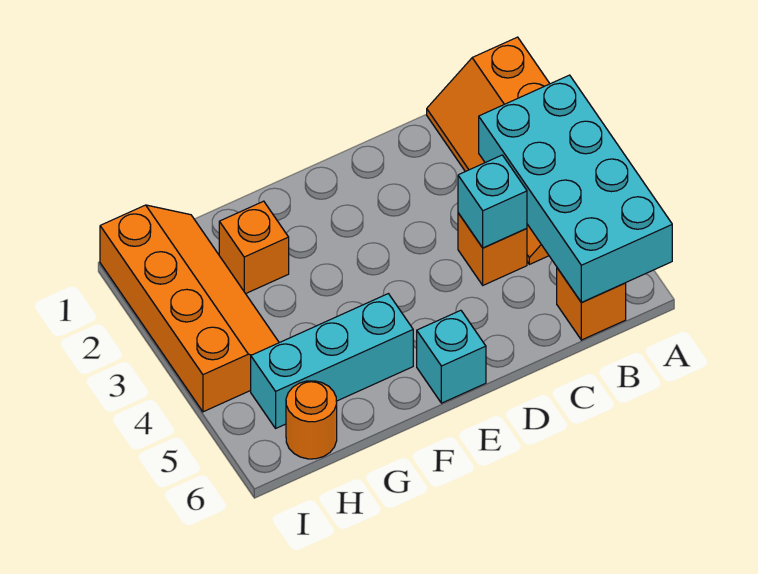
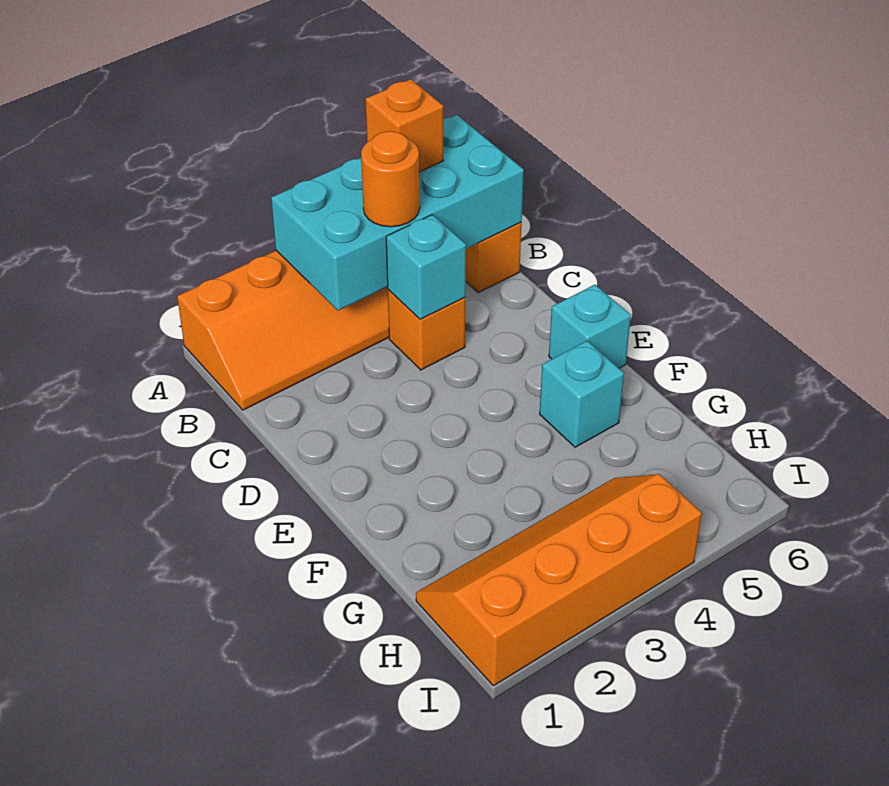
cyan brick F5:H5 level 1 -> cyan brick F5 level 1
orange brick G2 level 1 -> orange brick A5 level 3
orange round brick H6 level 1 -> orange round brick B4 level 3

